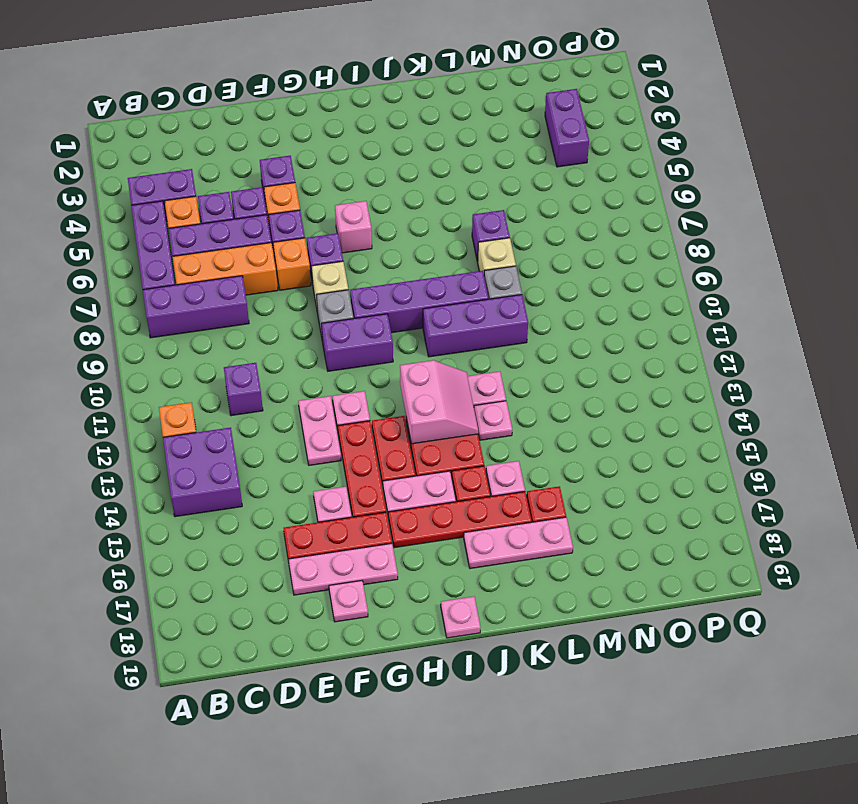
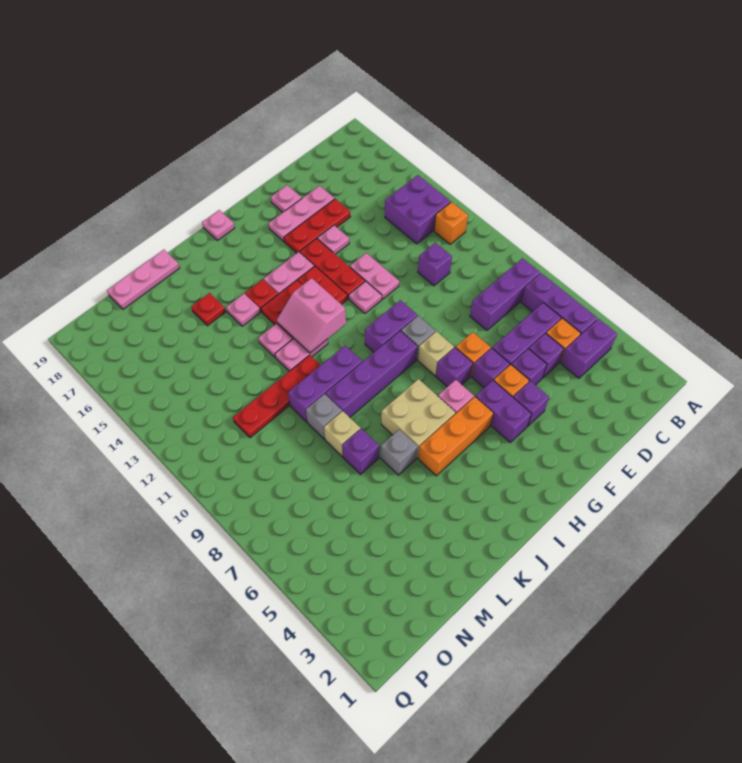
orange brick C7:E7 level 1 -> orange brick H5:J5 level 1
red plate H16:K16 level 1 -> red plate K11:N11 level 1
none -> tan brick I6:J7 level 1
pink plate J17:L17 level 1 -> pink plate L19:N19 level 1
none -> grey brick K6 level 1
purple brick O3:O4 level 1 -> purple brick G4:G5 level 1

